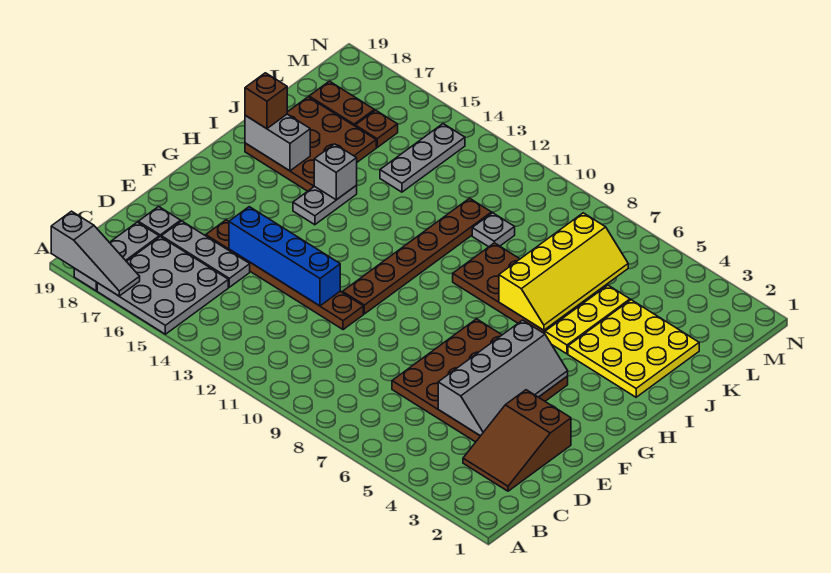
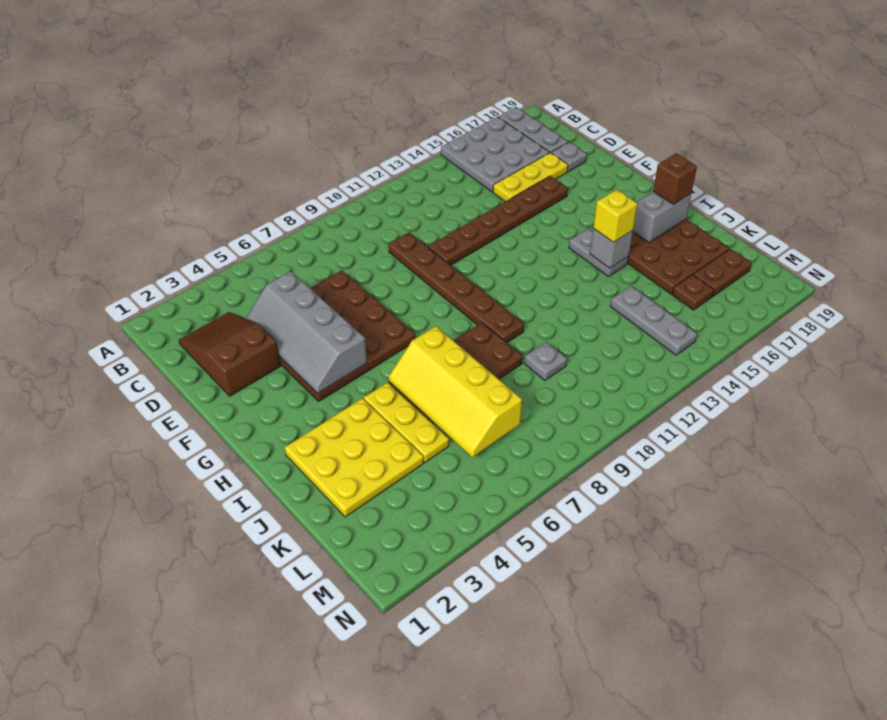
grey slope A17:A19 level 2 top 19 -> none
grey plate D15:D17 level 1 -> yellow plate D15:D17 level 1
blue brick E12:E15 level 2 -> none
brown plate F11:K11 level 1 -> brown plate D10:I10 level 1
none -> yellow brick I15 level 3

